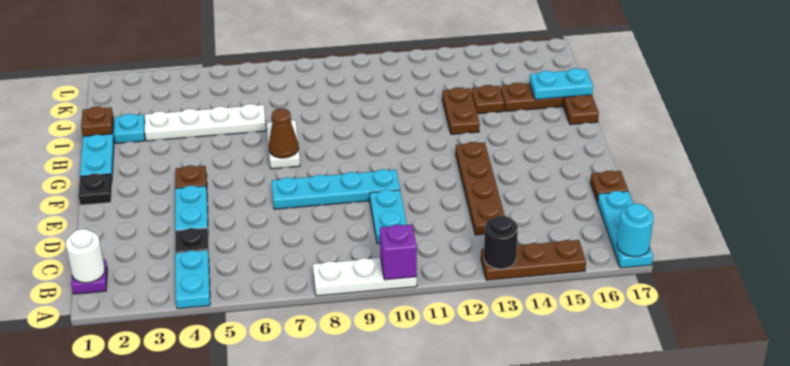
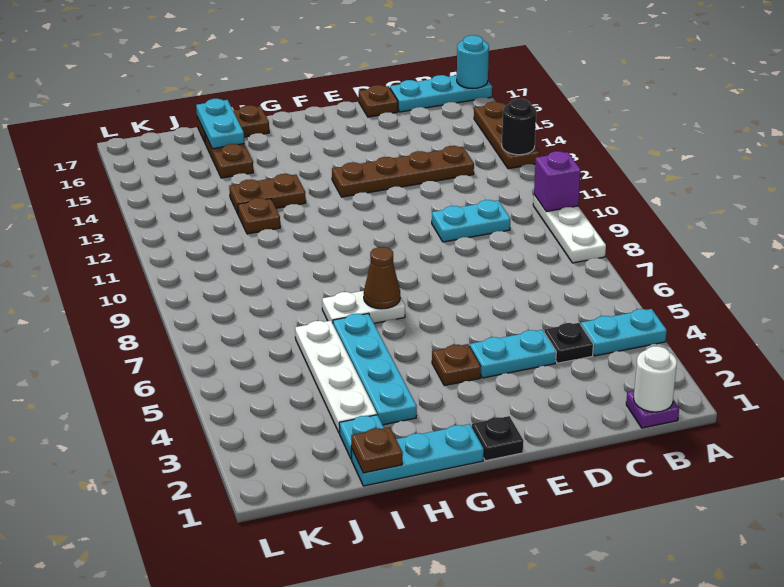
cyan plate E7:E10 level 1 -> cyan plate H3:H6 level 1
brown plate I14 level 1 -> brown plate I12 level 1

